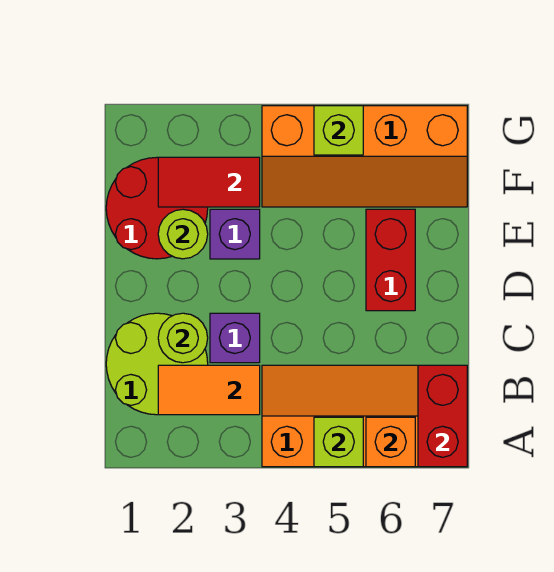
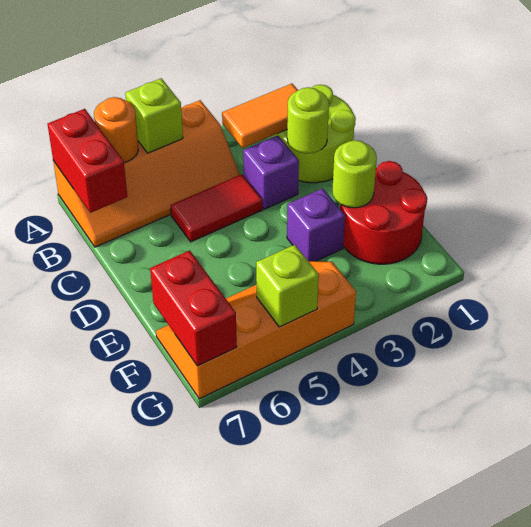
orange brick A6 level 2 -> orange round brick A6 level 2
red brick D6:E6 level 1 -> red brick F7:G7 level 2
red tile F2:F3 level 2 -> red tile C4:C5 level 1

